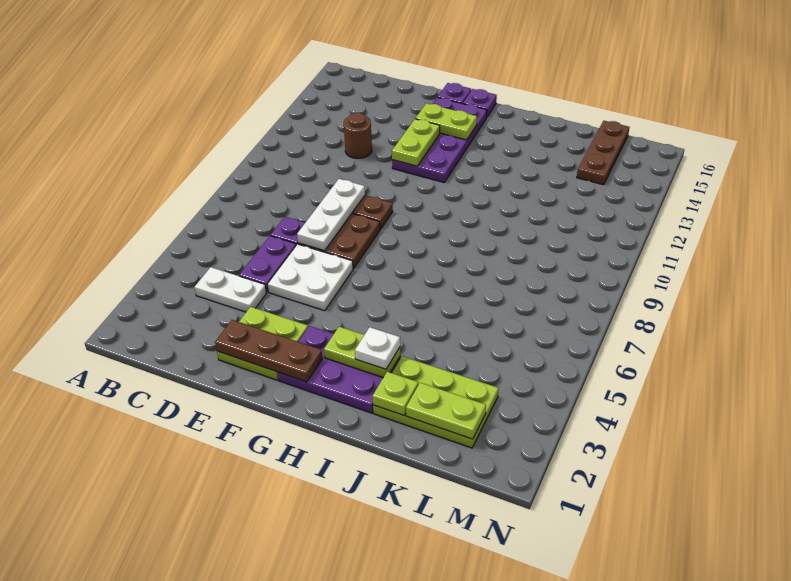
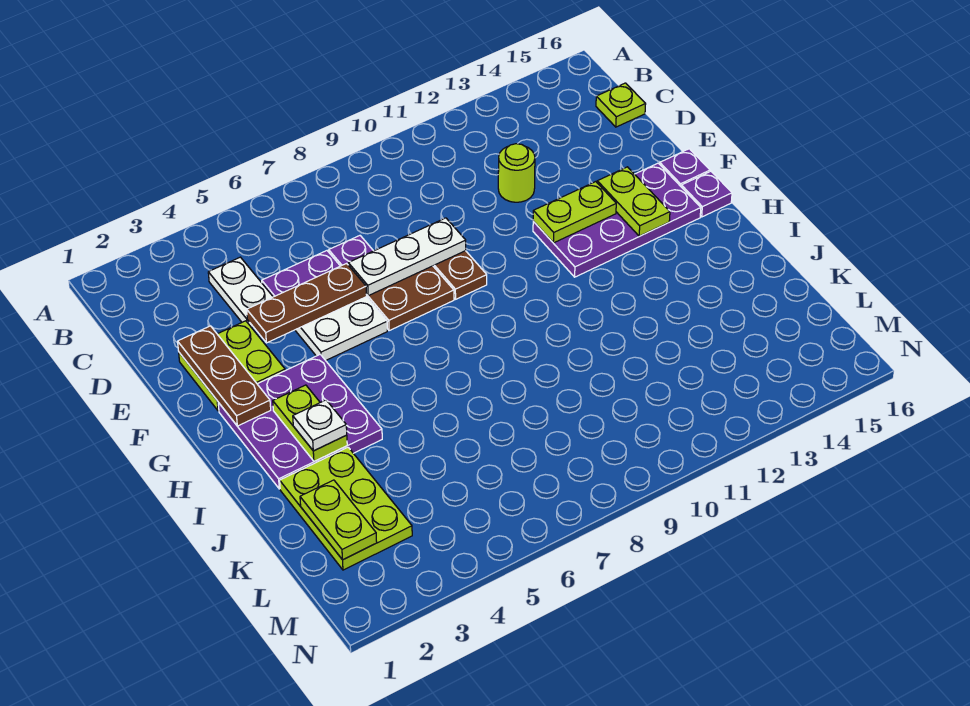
brown round brick D12 level 1 -> lime round brick D12 level 1
purple plate G2:I3 level 1 -> purple plate G2:I4 level 1
lime plate J2 level 2 -> lime plate C16 level 1
brown plate L14:L16 level 1 -> brown plate E4:E6 level 2

